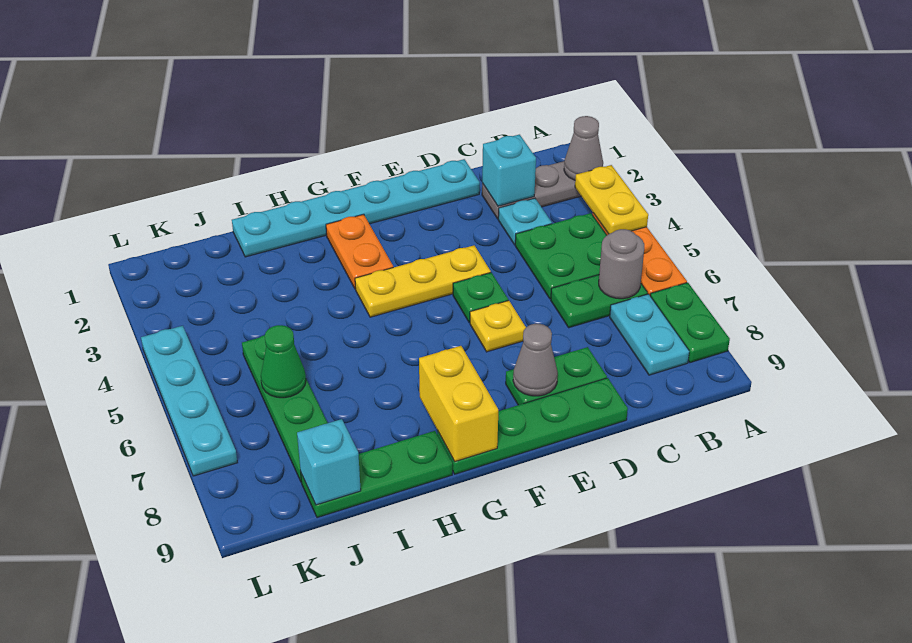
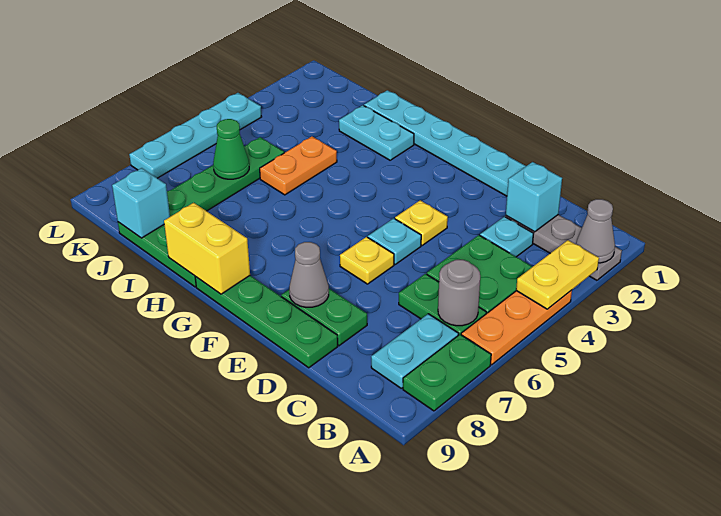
yellow plate E4:G4 level 1 -> yellow plate E4 level 1
green plate E5 level 1 -> cyan plate E5 level 1
orange plate G2:G3 level 1 -> orange plate I4:I5 level 1
yellow brick G8:G9 level 2 -> yellow brick G9:H9 level 2
none -> cyan plate H2:I2 level 1

